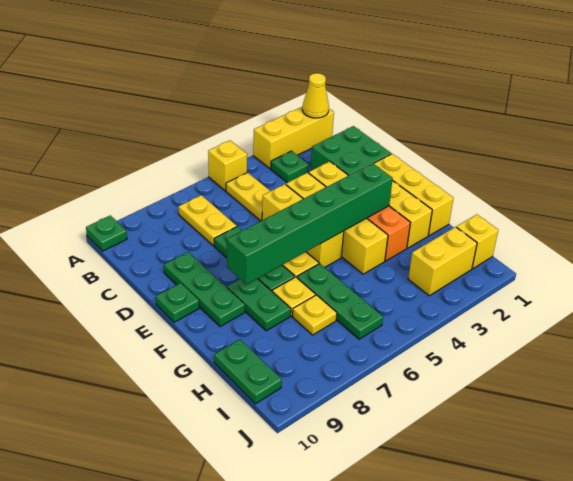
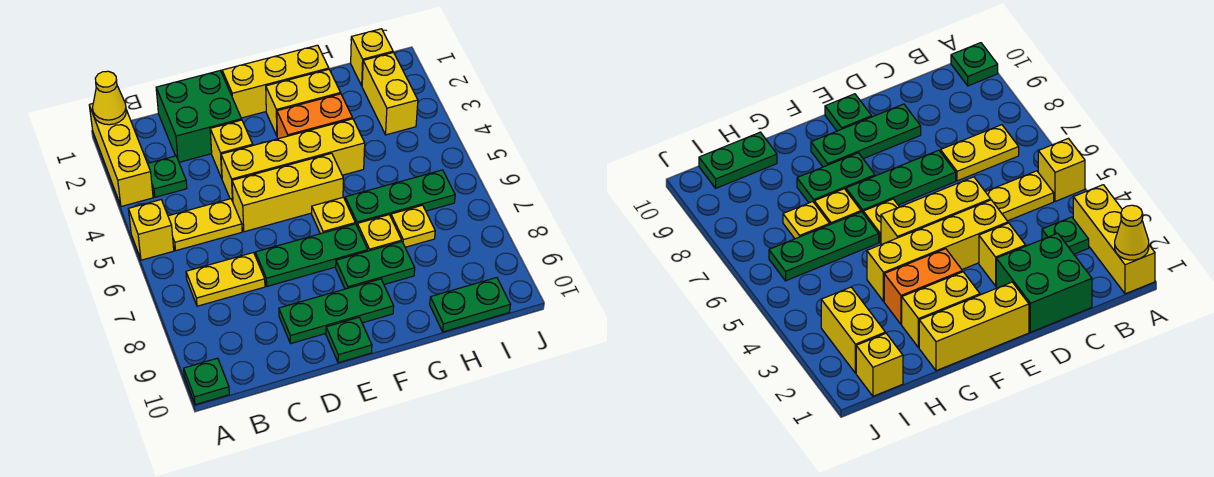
green brick F3:F8 level 2 -> none

